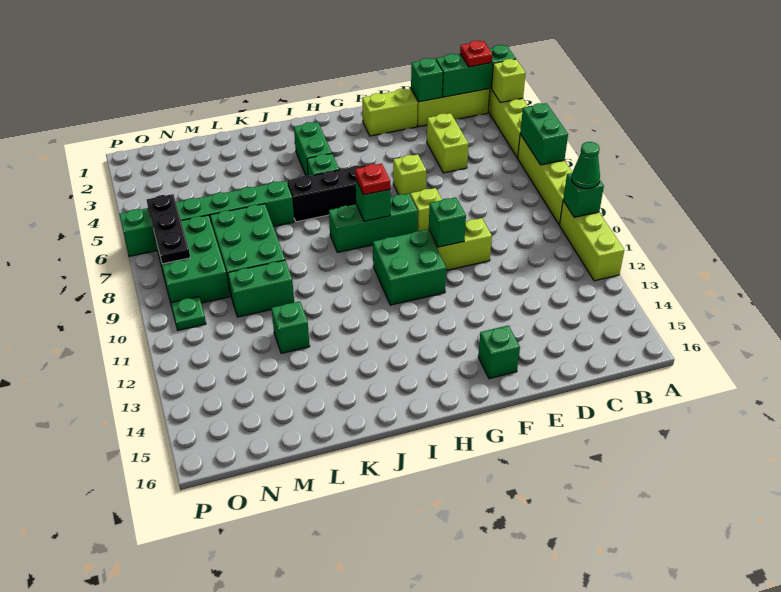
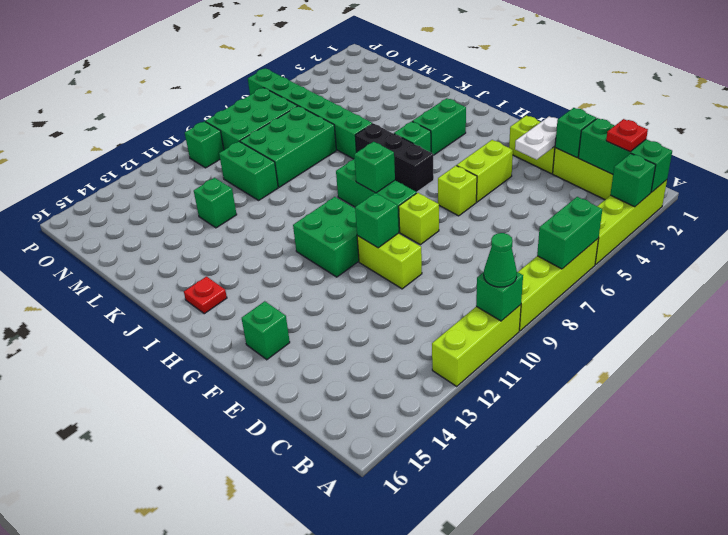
lime brick A3 level 2 -> green brick A3 level 2
lime brick D4:D5 level 1 -> lime brick F4:F5 level 1
none -> white plate E2:E3 level 2
red plate H8 level 3 -> red plate I15 level 1
black plate O6:O8 level 2 -> none
green plate O10 level 1 -> green brick O10 level 1

